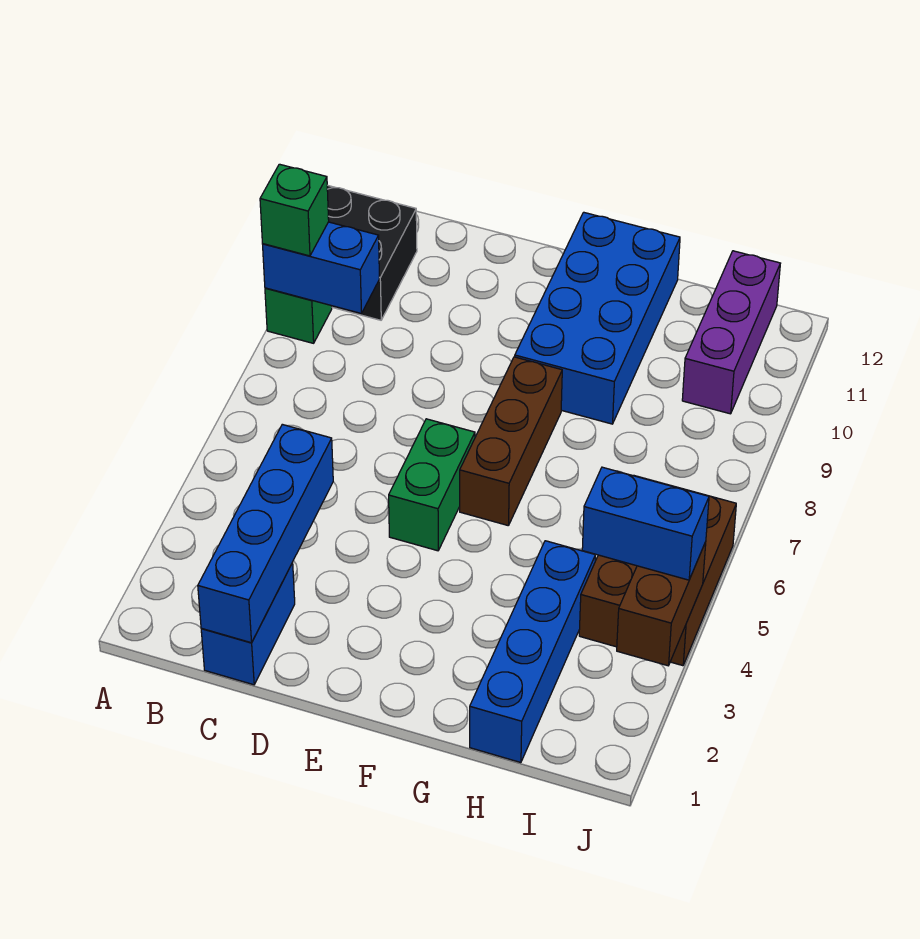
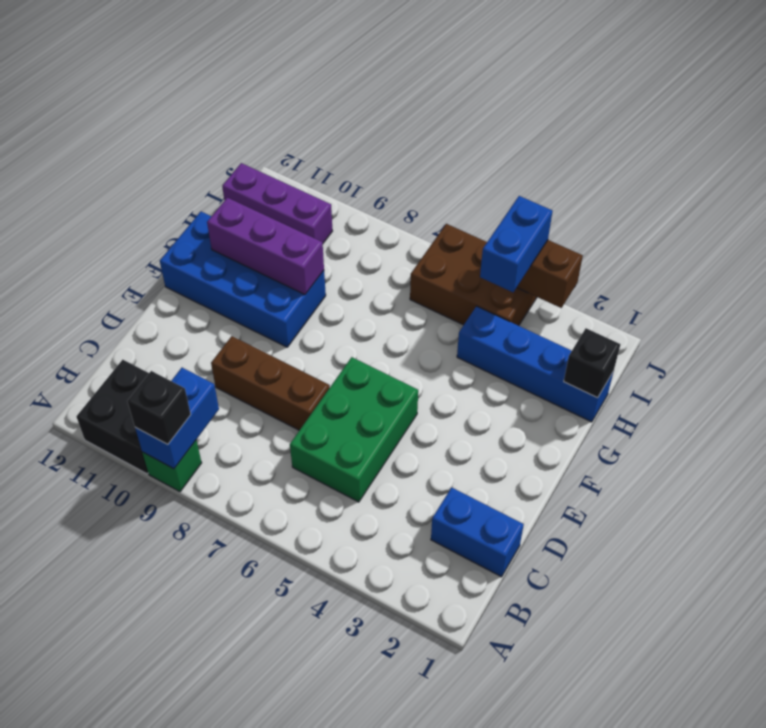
green brick A9 level 3 -> black brick A9 level 3
blue brick C1:C4 level 2 -> none
green brick E5:E6 level 1 -> green brick C5:E6 level 1
brown brick F6:F8 level 1 -> brown brick D7:D9 level 1
none -> purple brick G9:G11 level 2
none -> black brick H1 level 2

